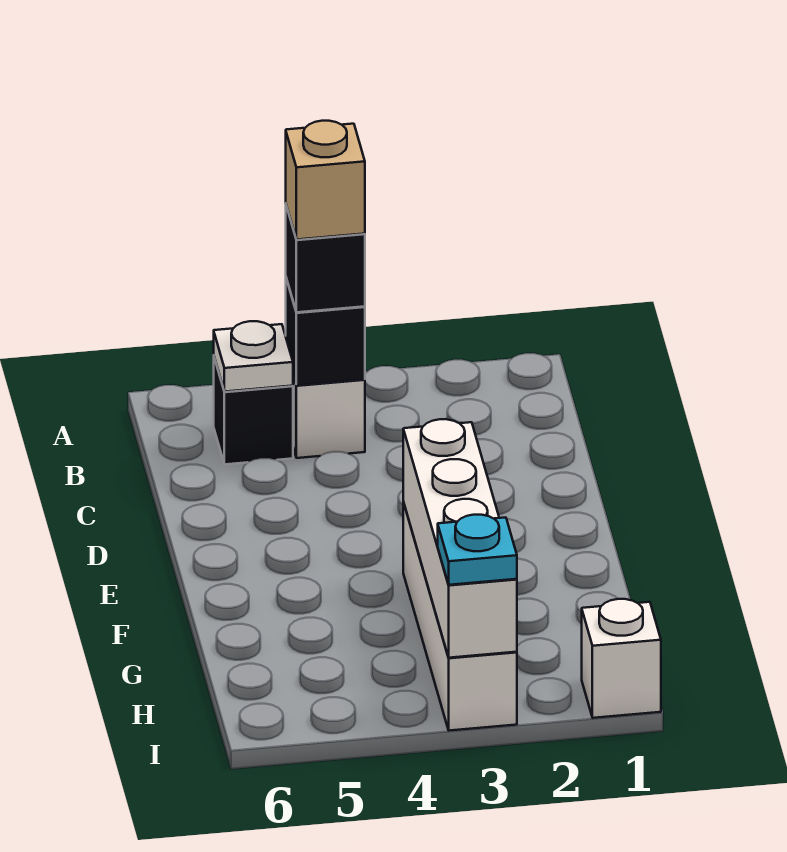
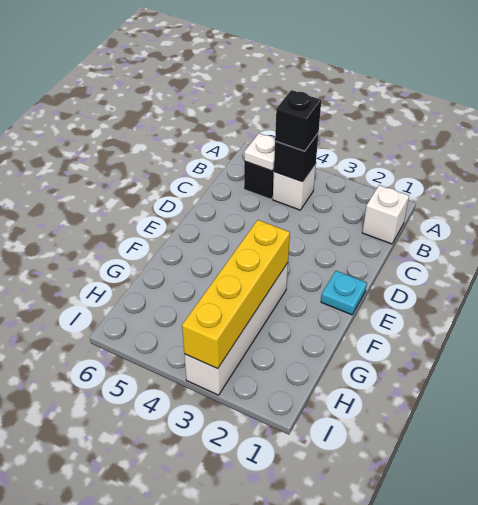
tan brick B4 level 4 -> none
white brick F3:I3 level 2 -> yellow brick F3:I3 level 2
white brick I1 level 1 -> white brick B1 level 1
cyan plate I3 level 3 -> cyan plate E1 level 1

